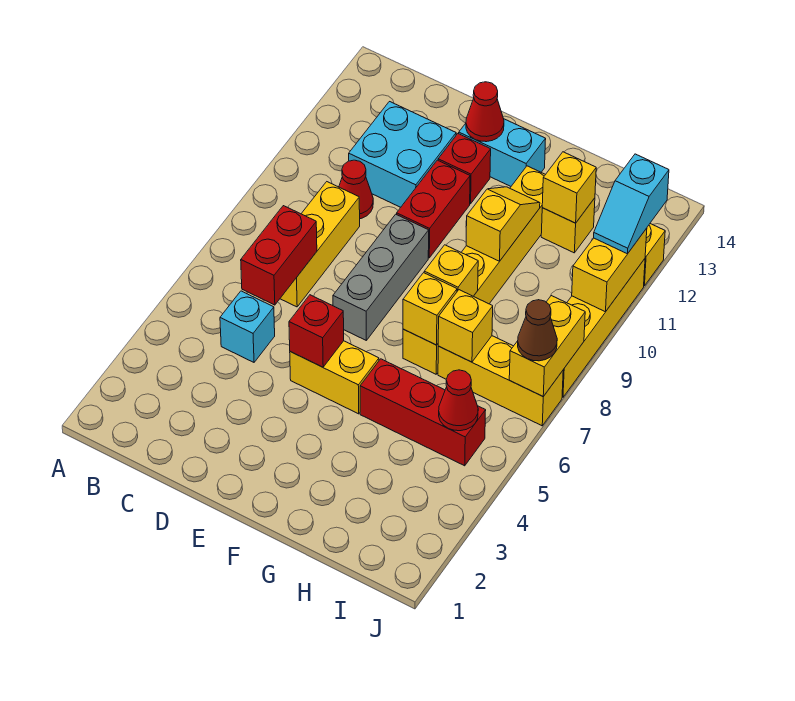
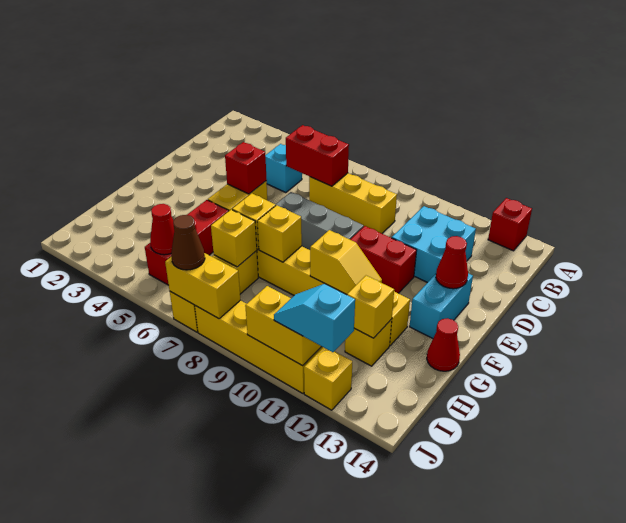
red cone C10 level 1 -> red cone G14 level 1
red brick E12 level 1 -> red brick A13 level 1

